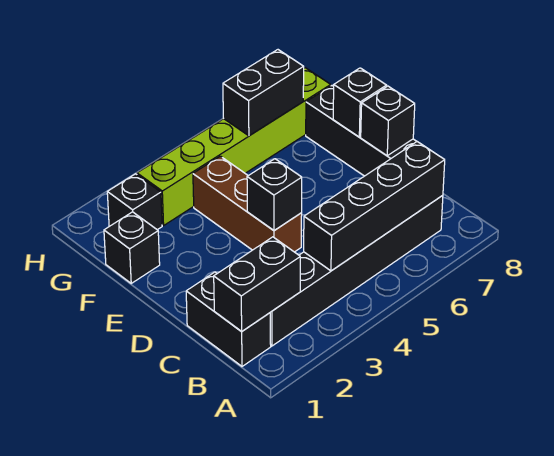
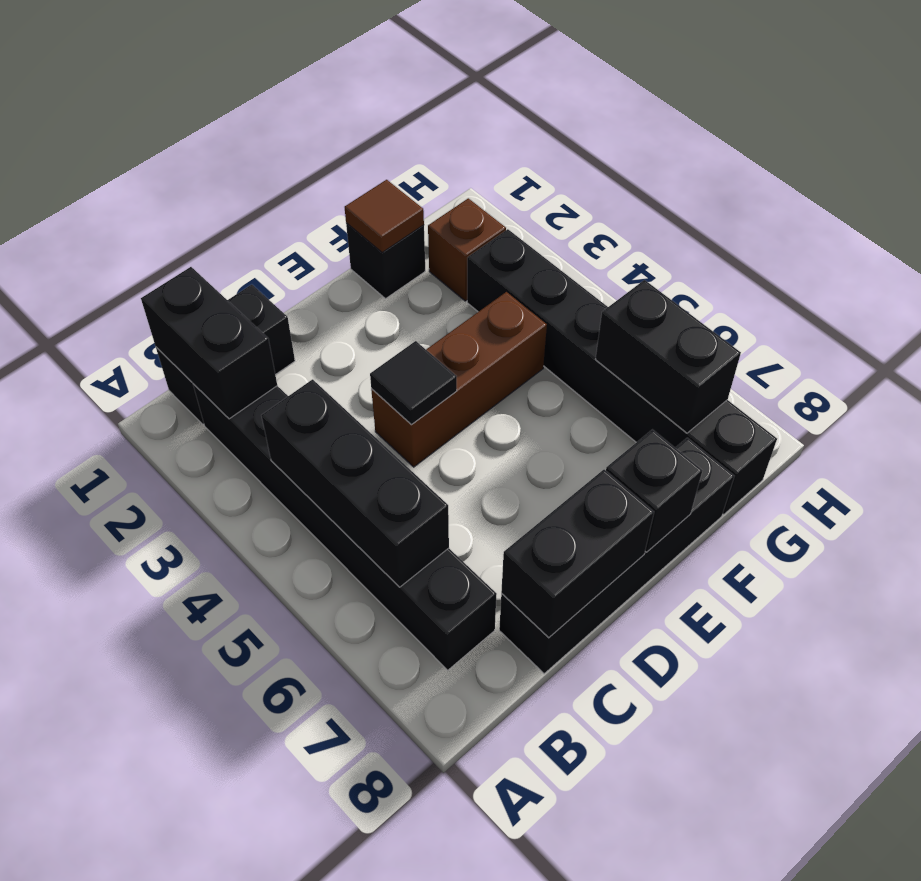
black brick B4:B7 level 2 -> black brick B4:B6 level 2
black brick D4 level 2 -> black tile D4 level 2
black brick D8 level 2 -> black brick C8:D8 level 2
none -> brown tile F1 level 2
black brick G2 level 1 -> brown brick G2 level 1
lime brick G3:G8 level 1 -> black brick G3:G8 level 1

